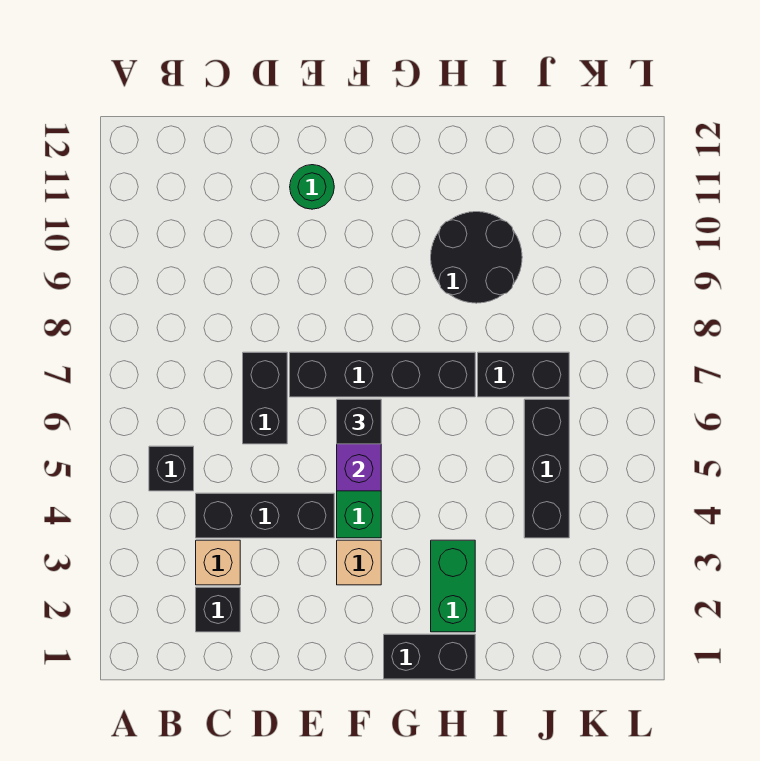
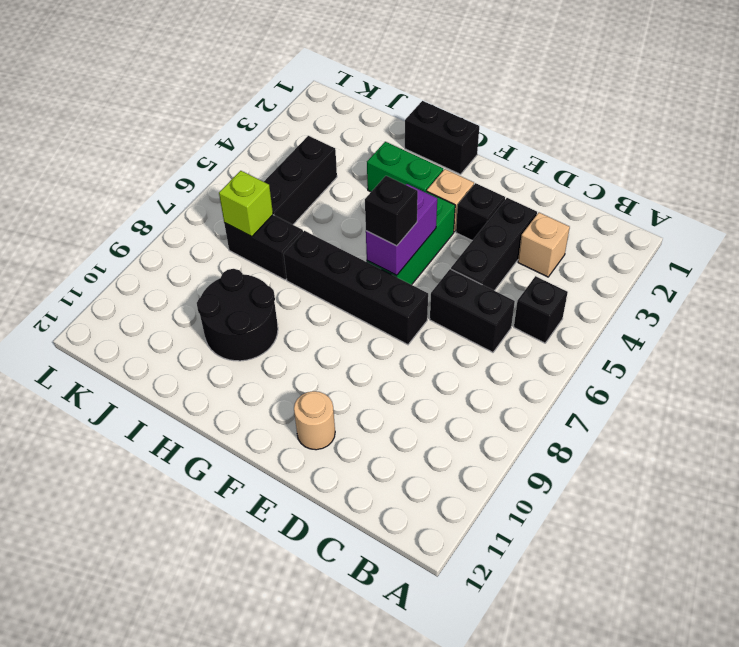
black brick C2 level 1 -> black brick E3 level 1
black brick C4:E4 level 1 -> black brick D3:D5 level 1
black brick D6:D7 level 1 -> black brick C6:D6 level 1
green round brick E11 level 1 -> tan round brick E11 level 1
green brick H2:H3 level 1 -> green brick G3:H3 level 1
none -> lime brick J7 level 2

